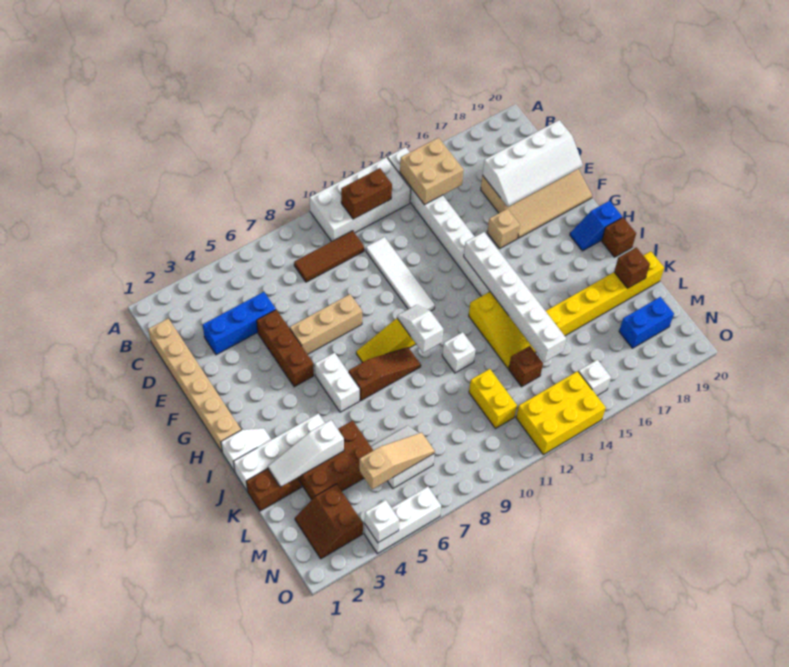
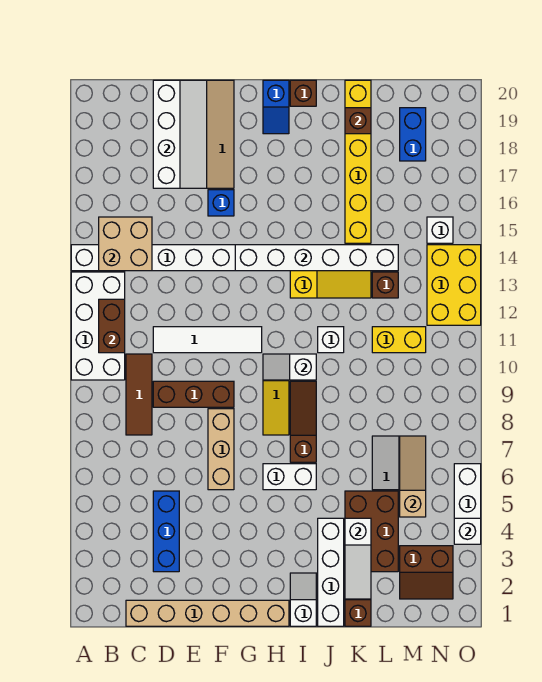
brown brick E5:G5 level 1 -> brown brick D9:F9 level 1
tan brick F16 level 1 -> blue brick F16 level 1

